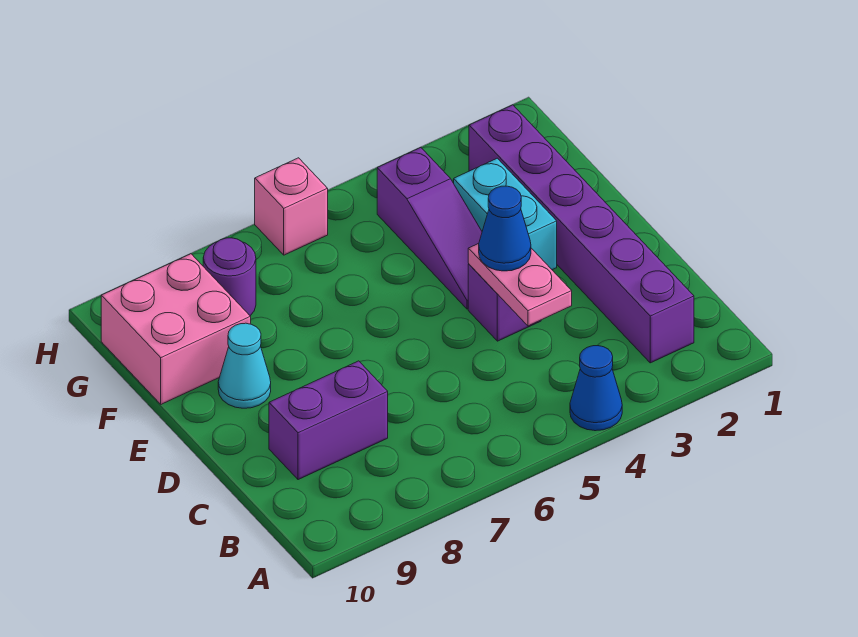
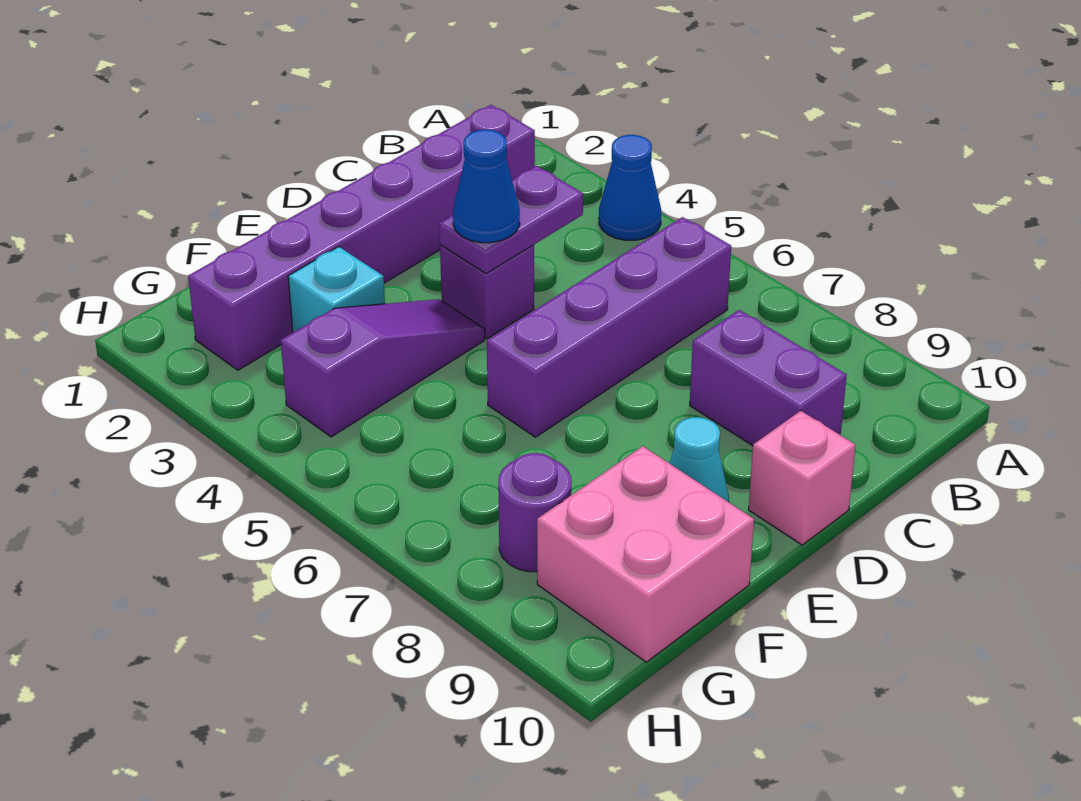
none -> purple brick B6:E6 level 1
pink plate C4:D4 level 2 -> purple plate C4:D4 level 2
cyan brick E3:F3 level 1 -> cyan brick F3 level 1
pink brick H6 level 1 -> pink brick D10 level 1

